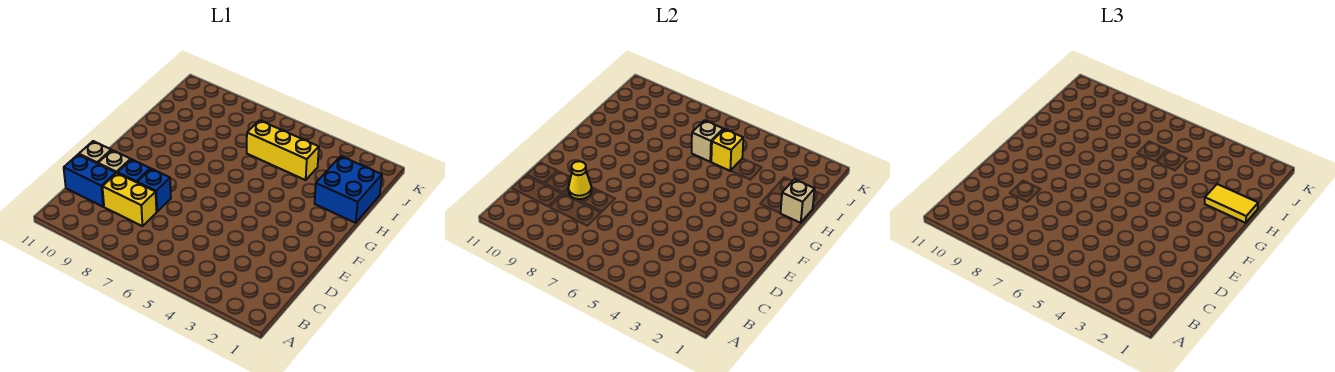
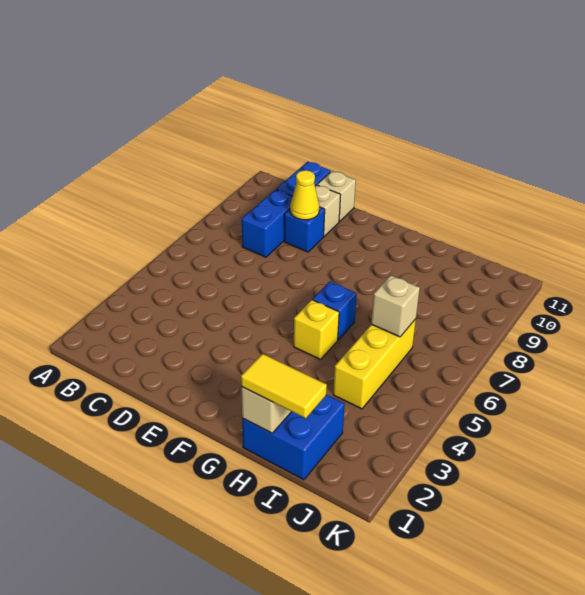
yellow brick C8:C9 level 1 -> blue brick C8:C9 level 1
blue brick D8 level 1 -> blue brick G6 level 1
yellow tile H1:H2 level 3 -> yellow tile H1:I1 level 3
yellow brick I5 level 2 -> yellow brick G5 level 1

